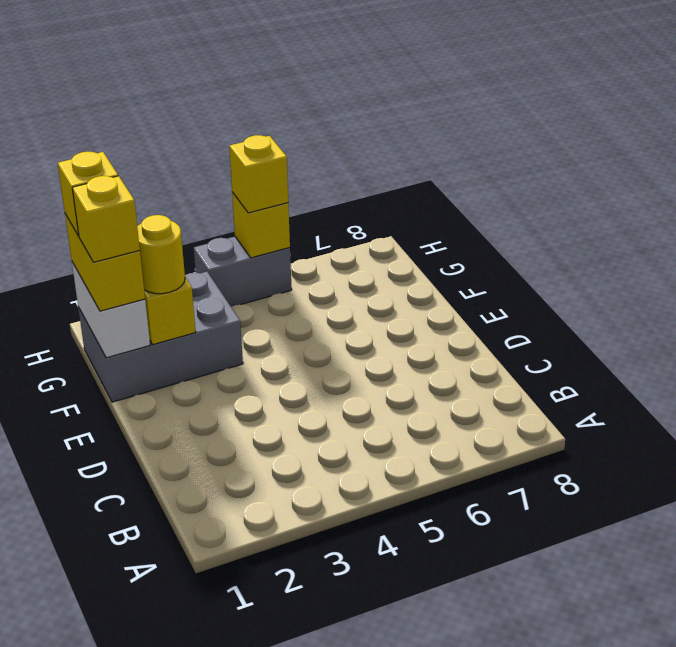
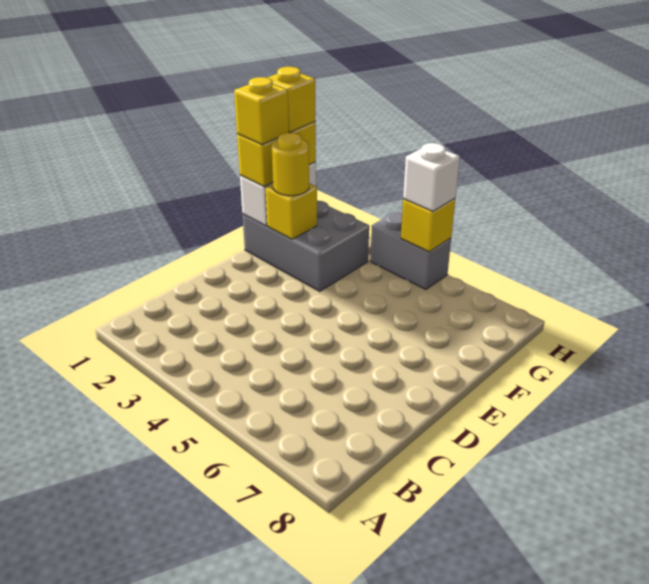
yellow brick H5 level 3 -> white brick H5 level 3

